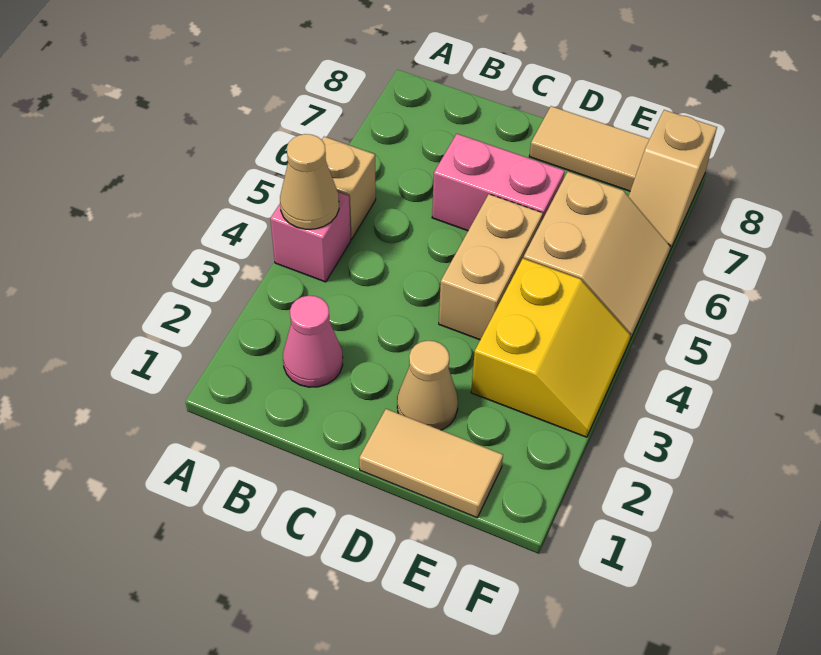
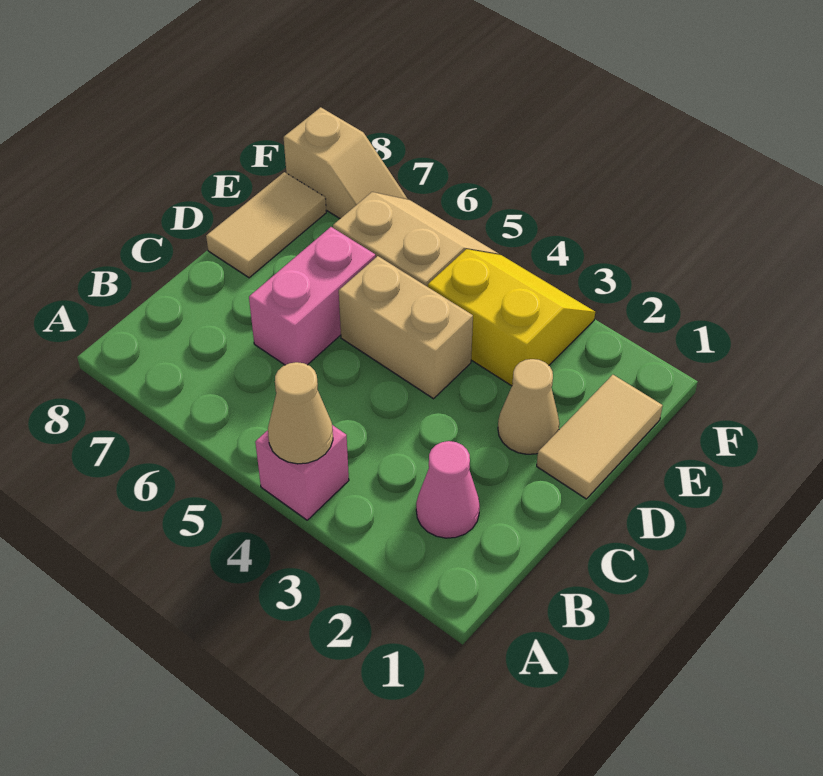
tan brick A5 level 1 -> none

